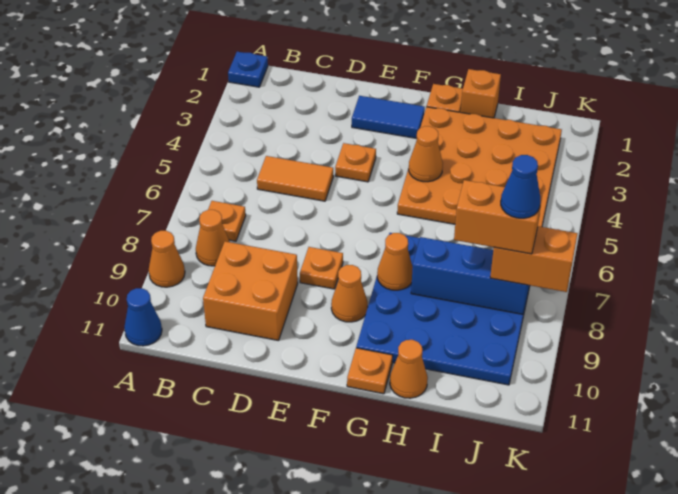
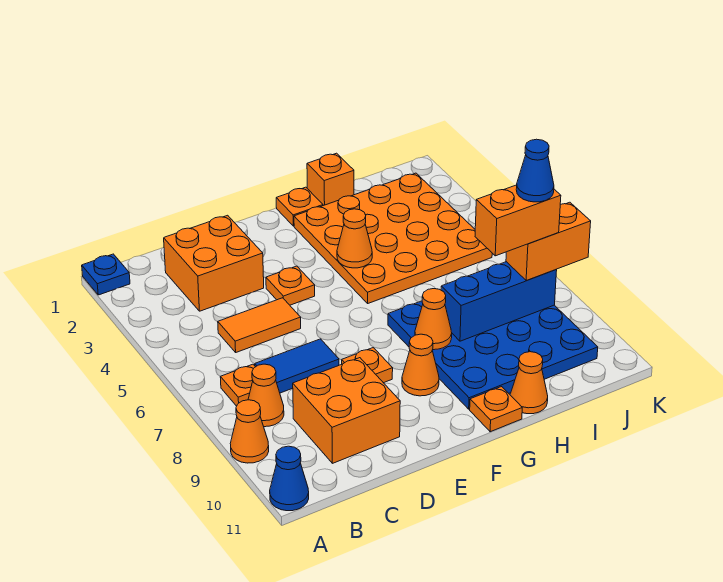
none -> orange brick C2:D3 level 1
blue tile E2:F2 level 1 -> blue tile C7:D7 level 1

